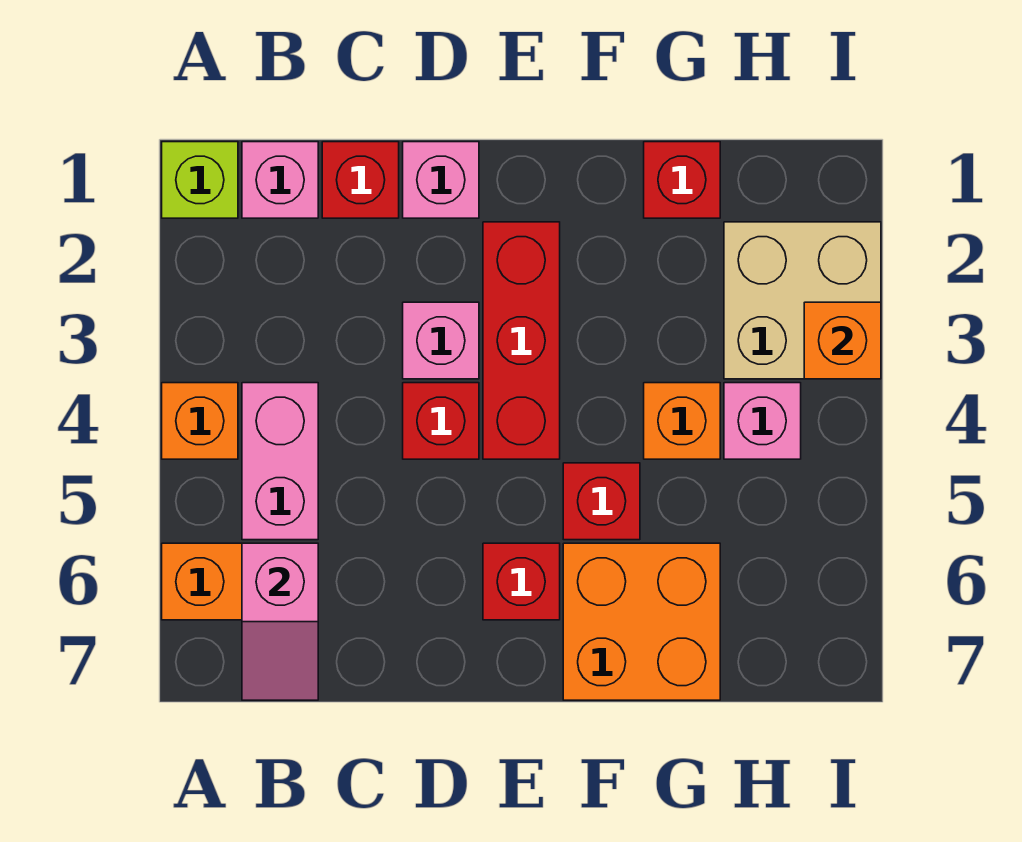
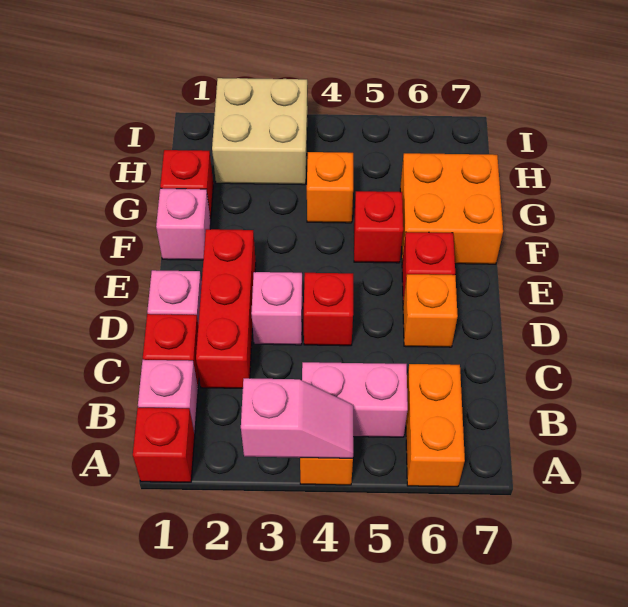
lime brick A1 level 1 -> red brick A1 level 1
pink slope B6:B7 level 2 top 6 -> pink slope A3:A4 level 2 top 3
red brick E2:E4 level 1 -> red brick C2:E2 level 1
pink brick H4 level 1 -> pink brick F1 level 1
orange brick I3 level 2 -> orange brick D6 level 1

